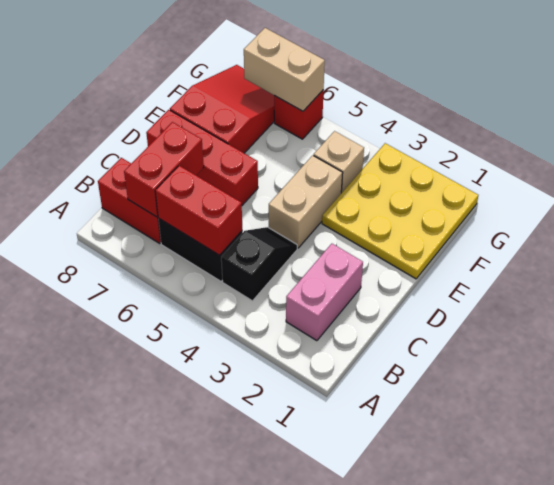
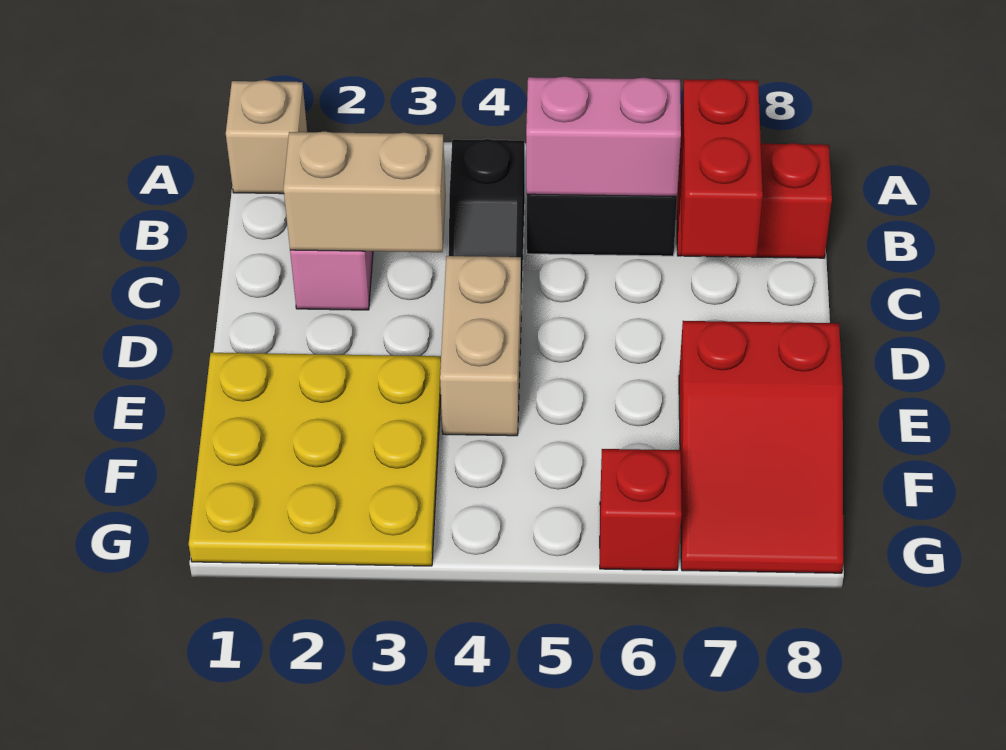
red brick B5:B6 level 2 -> pink brick B5:B6 level 2
red brick D6:D8 level 1 -> none
tan brick F4 level 1 -> tan brick A1 level 1
tan brick G6:G7 level 2 -> tan brick C2:C3 level 2

